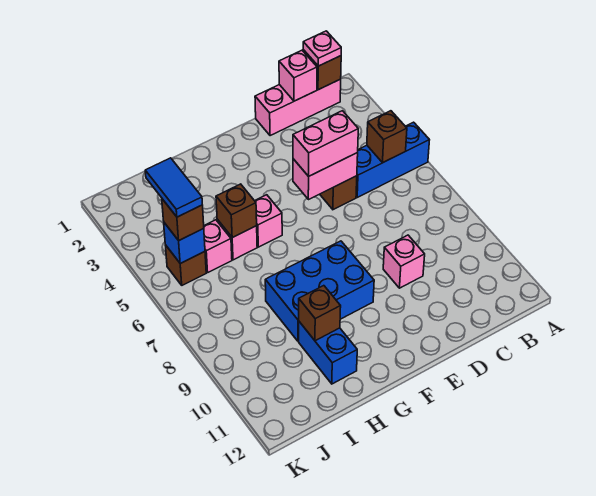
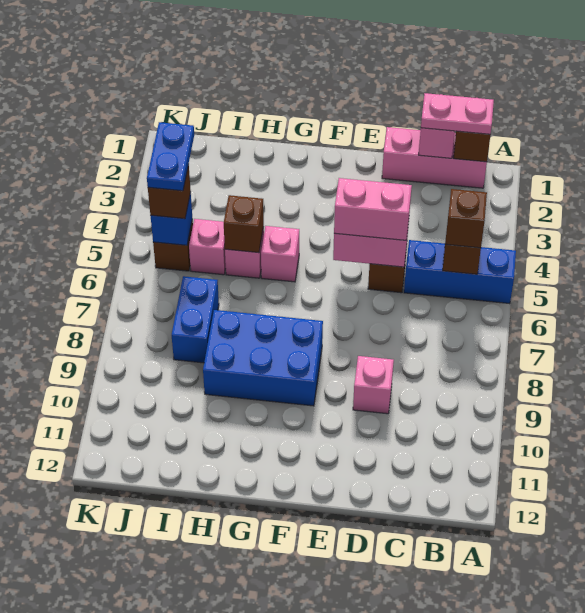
pink plate B1 level 3 -> pink plate B1:C1 level 3
blue brick H10:H11 level 1 -> blue brick I7:I8 level 1
brown brick H10 level 2 -> brown brick B5 level 3
blue tile J4:J5 level 4 -> blue plate J4:J5 level 4

